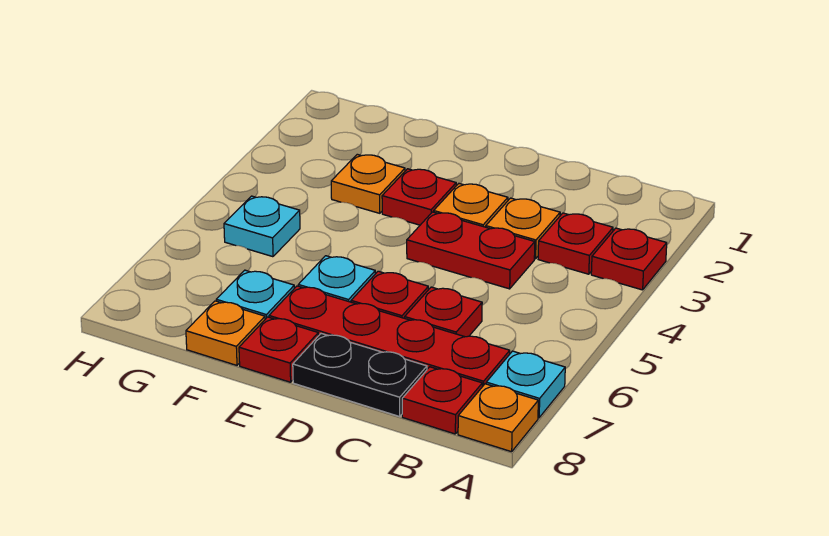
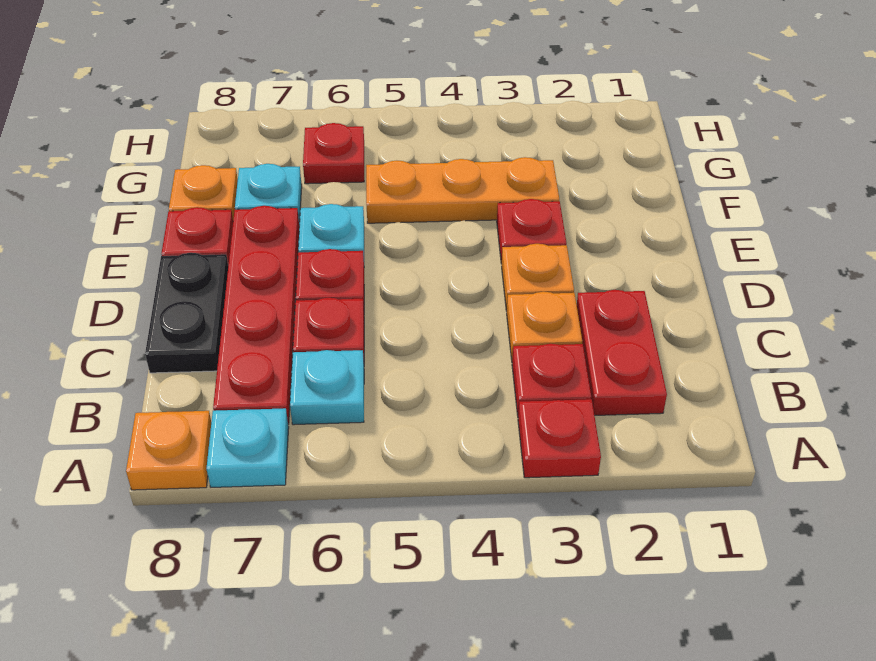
red plate B8 level 1 -> red plate G6 level 1
red plate C4:D4 level 1 -> red plate B2:C2 level 1
orange plate F3 level 1 -> orange plate F3:F5 level 1
cyan plate G5 level 1 -> cyan plate B6 level 1

